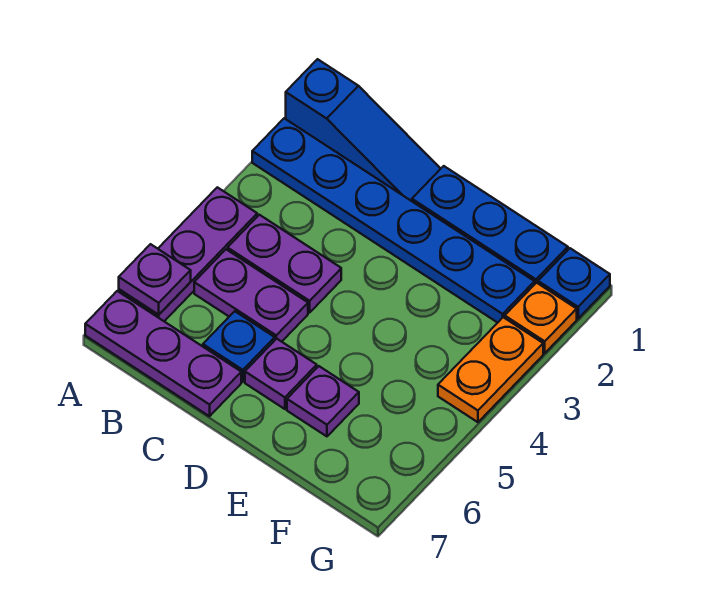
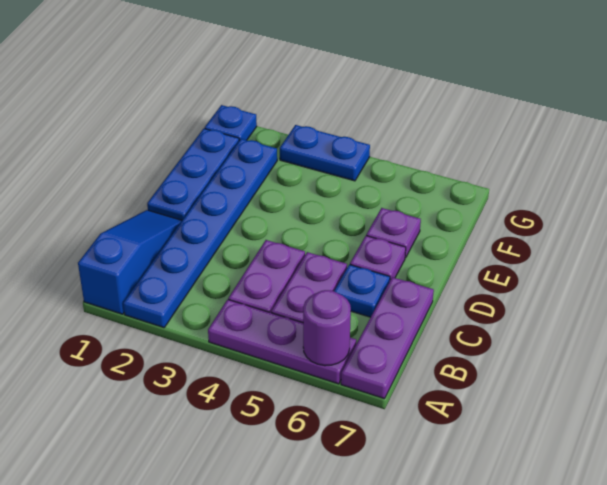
purple plate A6 level 2 -> purple round brick A6 level 2
orange plate G2 level 1 -> none
orange plate G3:G4 level 1 -> blue plate G3:G4 level 1

